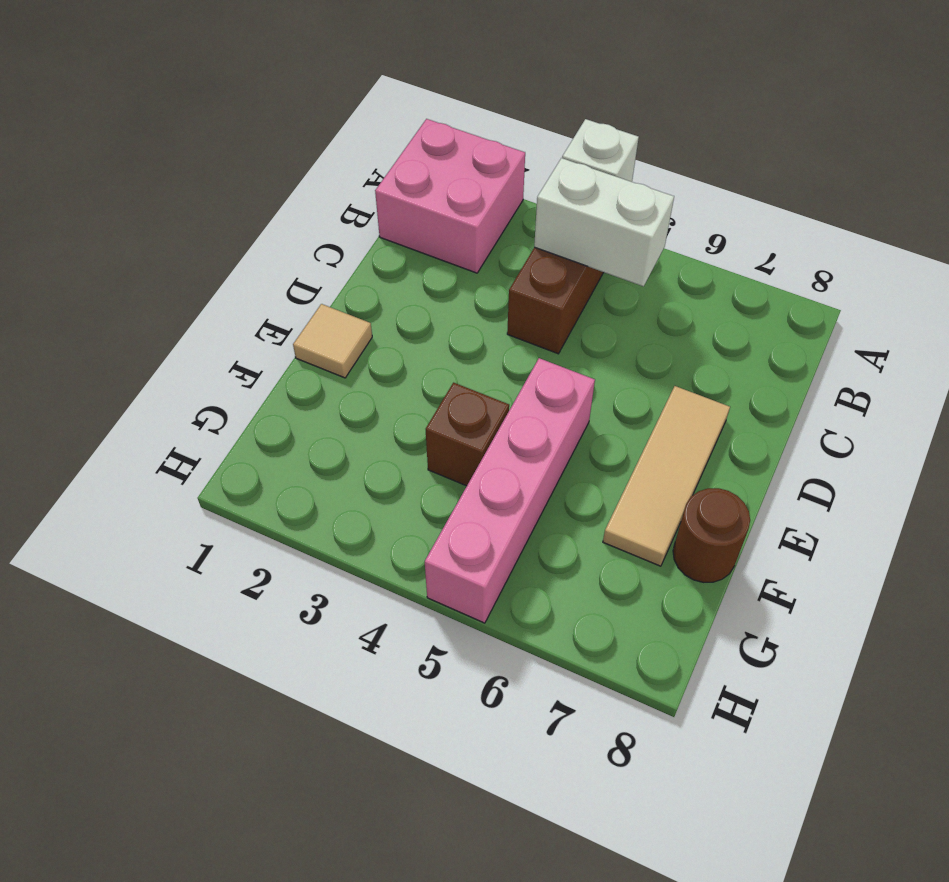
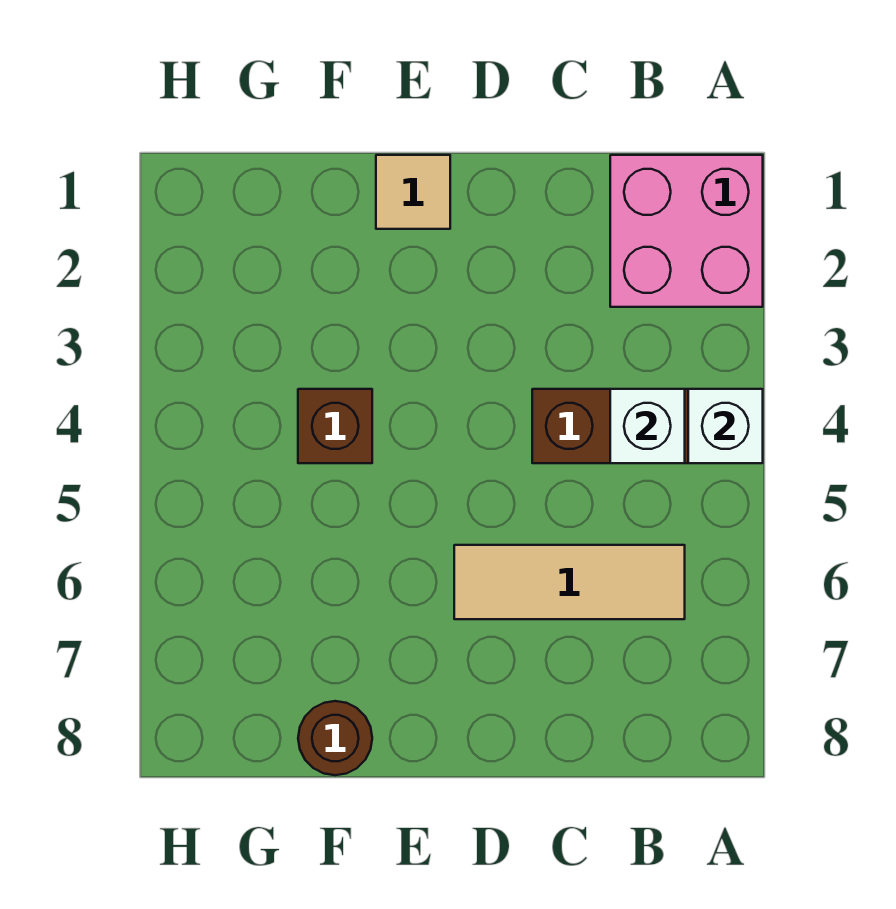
white brick B4:B5 level 2 -> white brick B4 level 2
tan tile D7:F7 level 1 -> tan tile B6:D6 level 1
pink brick E5:H5 level 1 -> none

